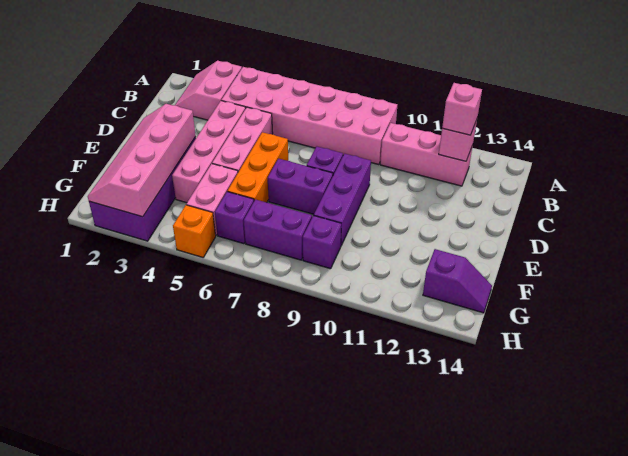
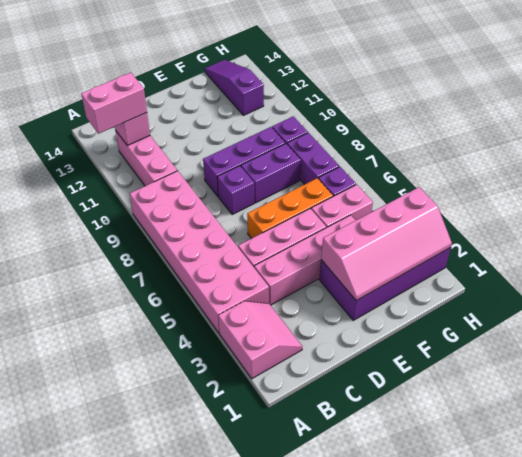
pink slope A2:B3 level 1 top 3 -> pink slope A2:B3 level 1 top A
pink brick B12 level 3 -> pink brick A12:B12 level 3
purple brick E7:E8 level 1 -> purple brick E8:F8 level 1
purple slope G13:G14 level 1 top 13 -> purple slope G12:G14 level 1 top 12
orange brick H5 level 1 -> none

